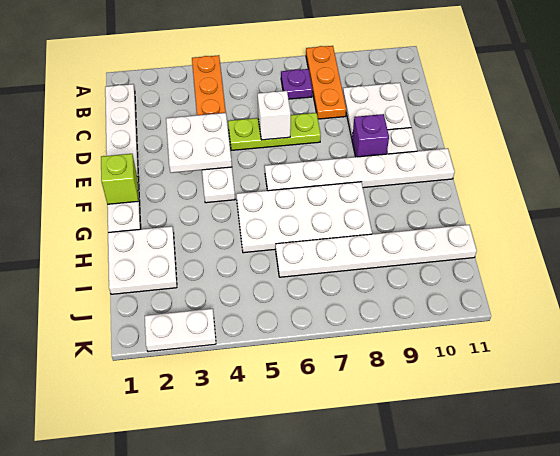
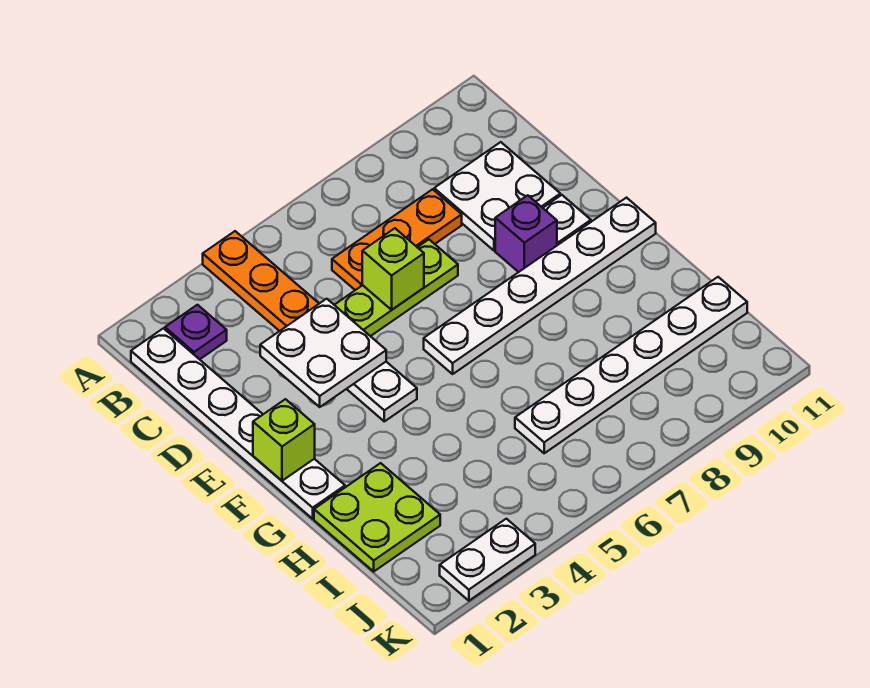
orange plate A8:C8 level 1 -> orange plate C6:C8 level 1
purple plate B7 level 1 -> purple plate B2 level 1
white brick D6 level 2 -> lime brick D6 level 2
white plate G5:H8 level 1 -> none
white plate H1:I2 level 1 -> lime plate H1:I2 level 1

